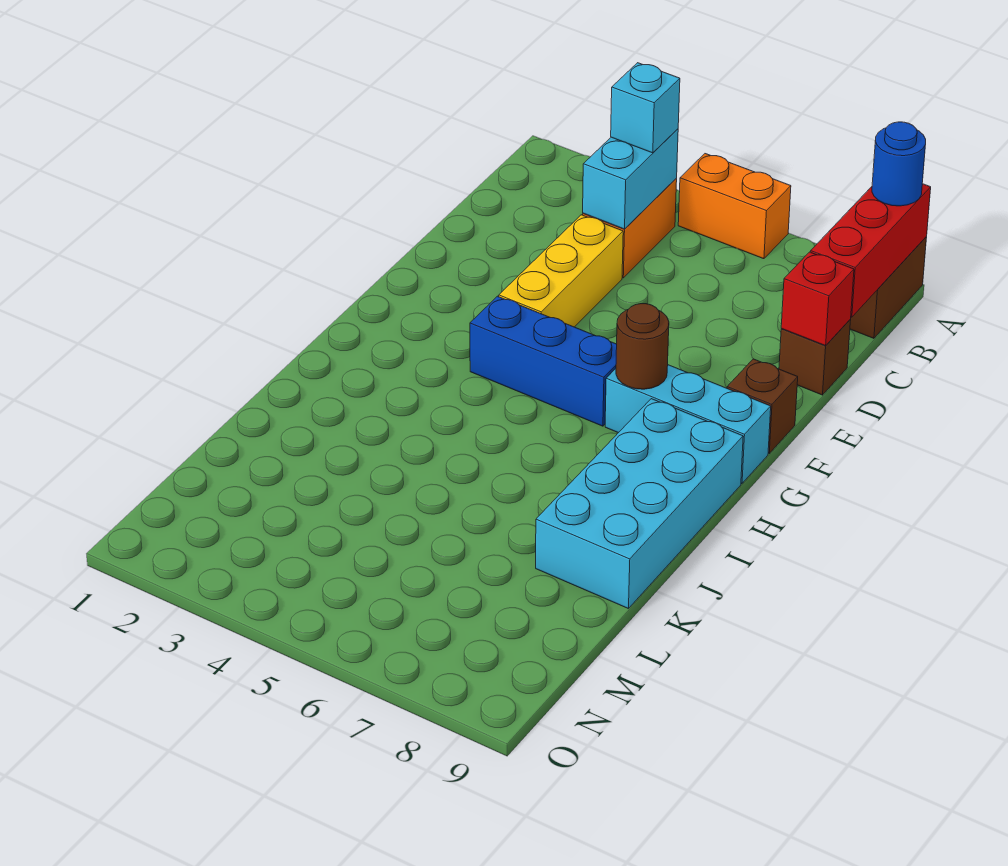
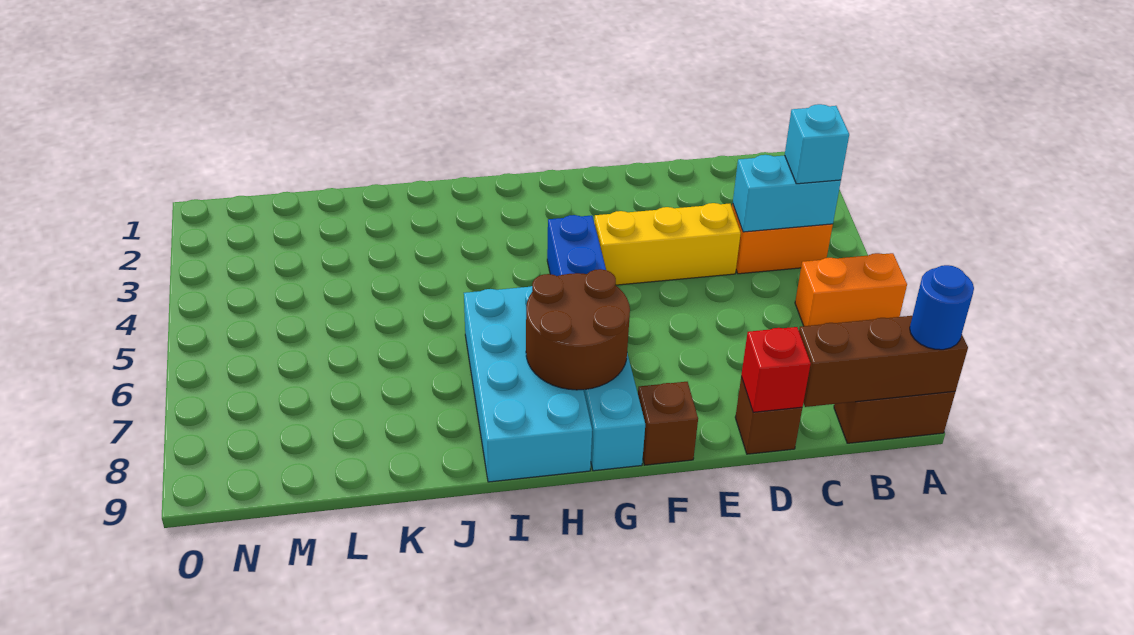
orange brick A5:A6 level 1 -> orange brick A6:B6 level 1
red brick A9:C9 level 2 -> brown brick A9:C9 level 2
brown round brick G7 level 2 -> brown round brick G7:H8 level 2
cyan brick H8:K9 level 1 -> cyan brick H6:I9 level 1

